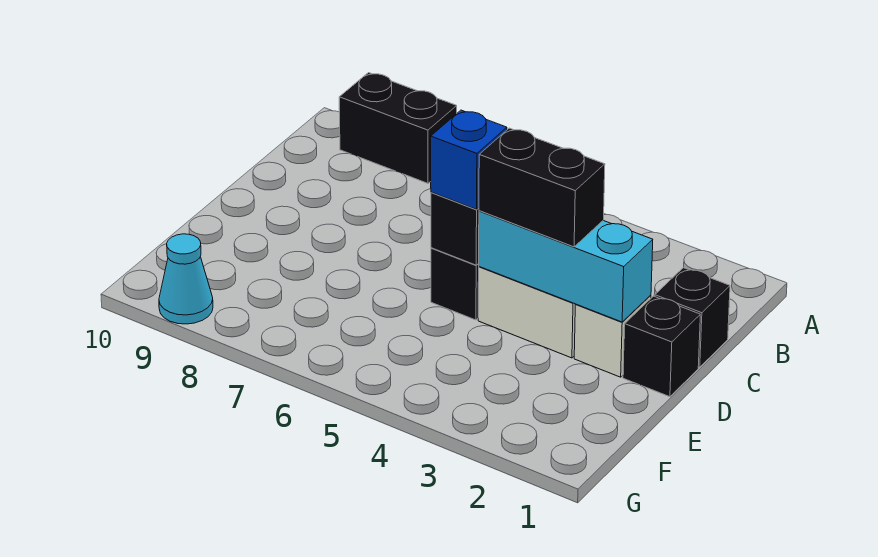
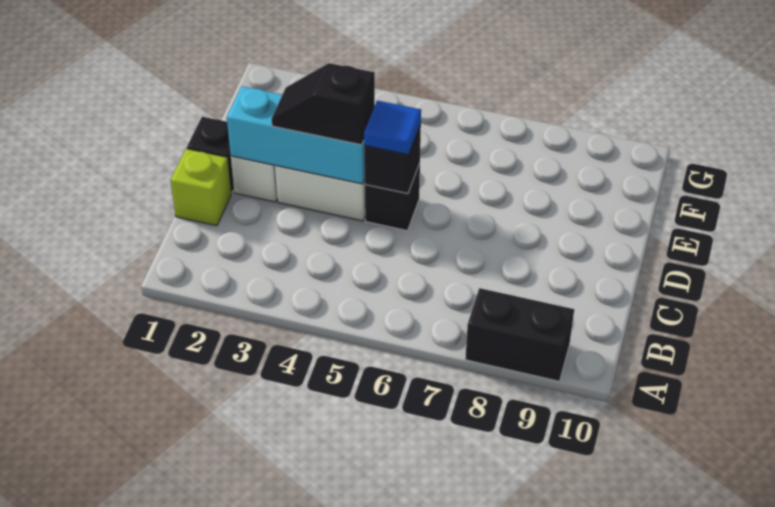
black brick C1 level 1 -> lime brick C1 level 1
black brick D3:D4 level 3 -> black slope D3:D4 level 3 top 4
blue brick D5 level 3 -> blue tile D5 level 3
cyan cone G9 level 1 -> none

